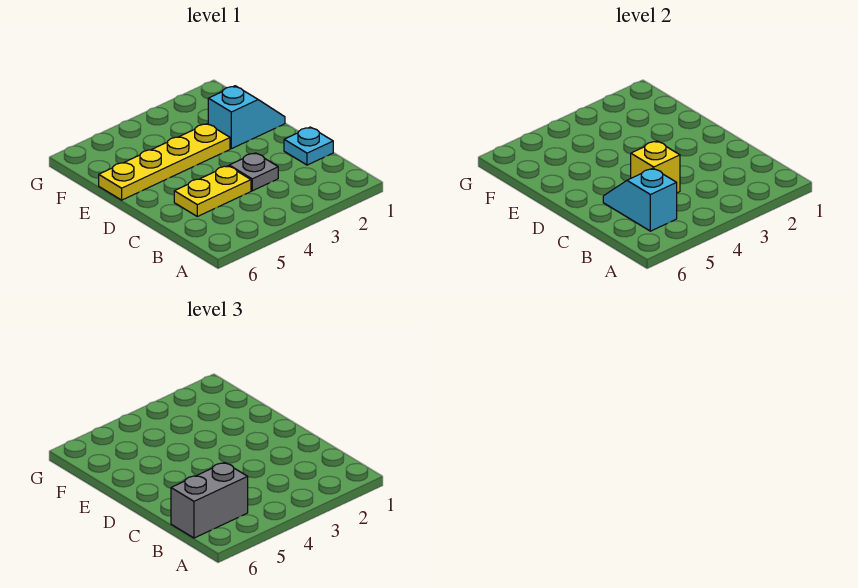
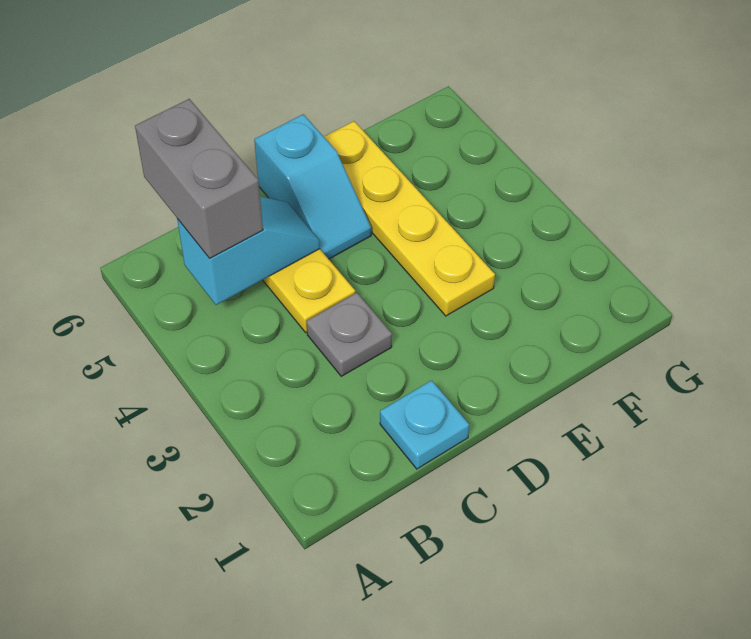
yellow brick C4 level 2 -> none
cyan slope E1:E2 level 1 top 2 -> cyan slope D5:D6 level 1 top 6

